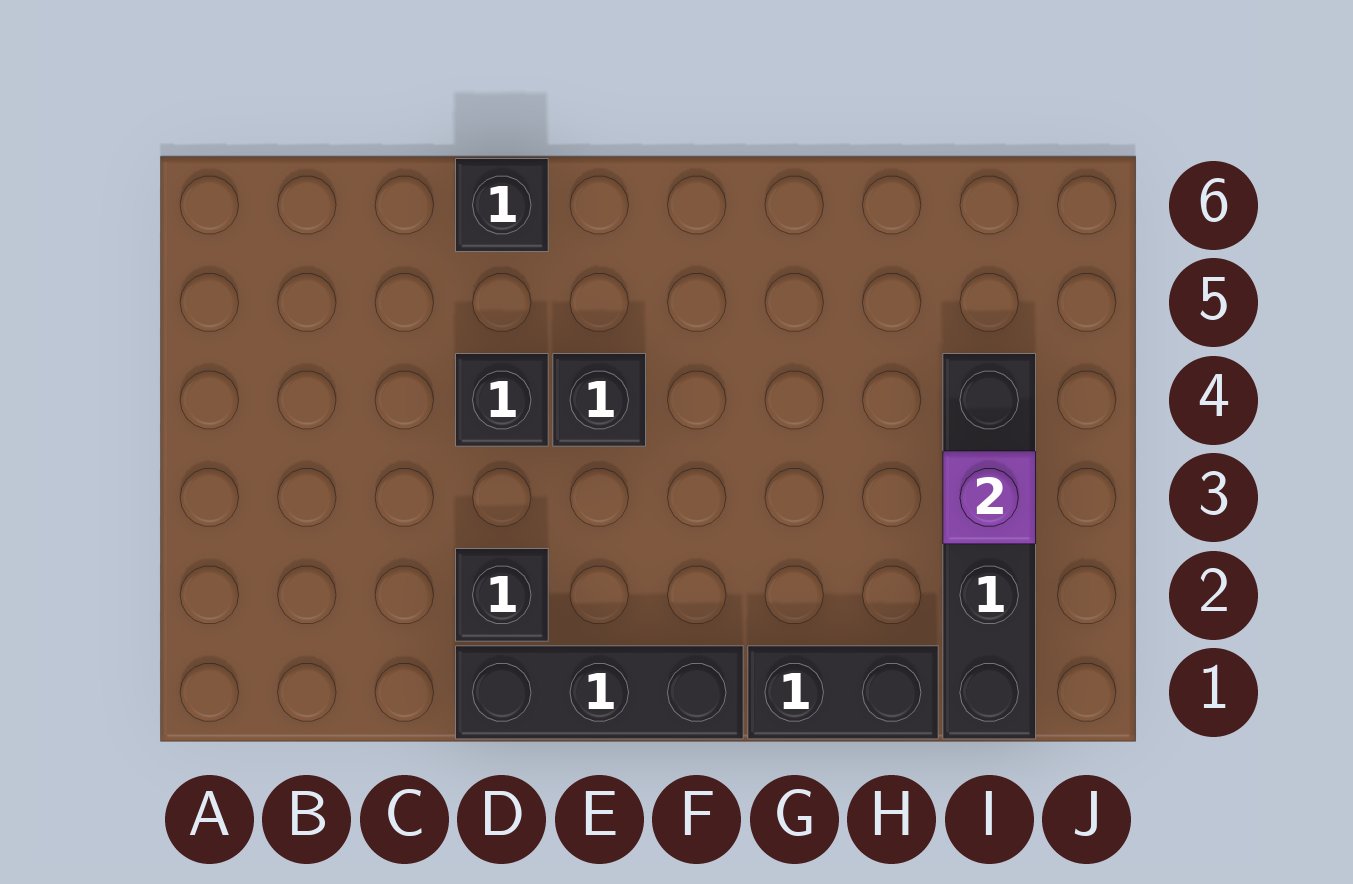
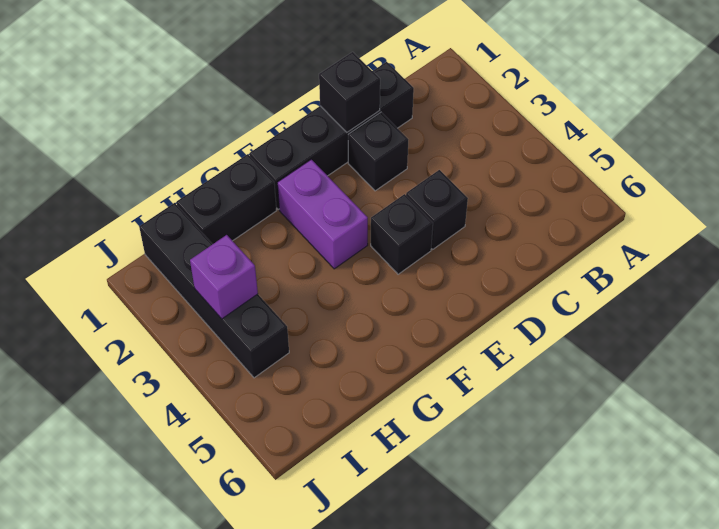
black brick D1:F1 level 1 -> black brick C1:F1 level 1
black brick D6 level 1 -> black brick D1 level 2
none -> purple brick F2:F3 level 1

